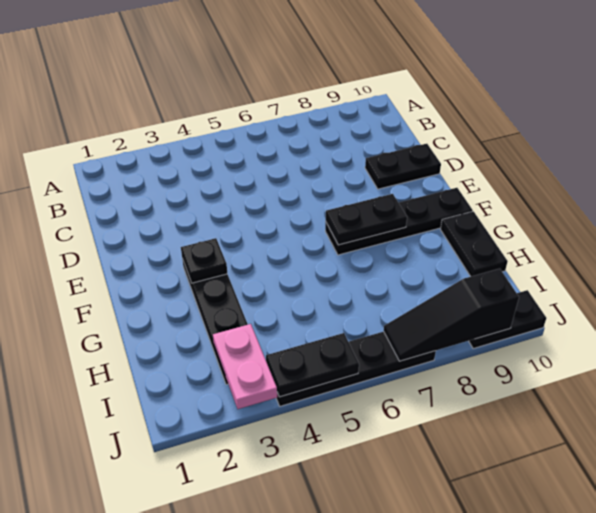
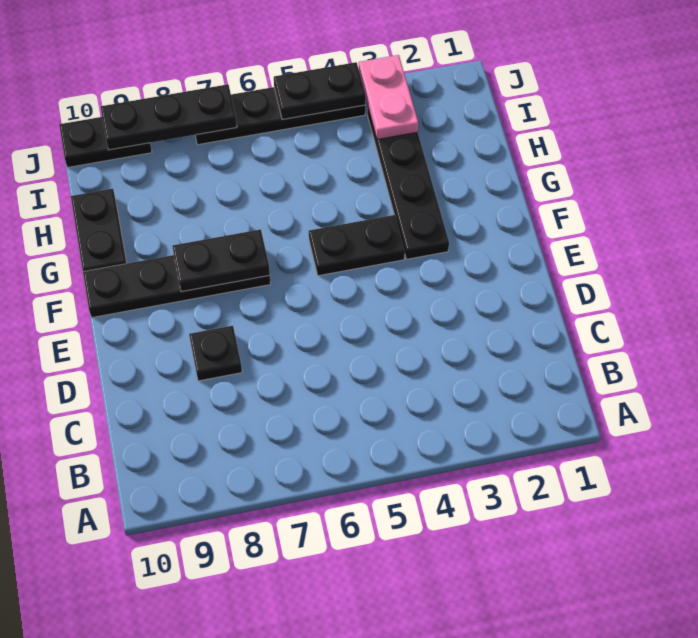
black plate D9:D10 level 1 -> black plate F4:F5 level 1
black plate F3 level 2 -> black plate D8 level 1
black slope J7:J9 level 2 top 9 -> black plate J7:J9 level 2

